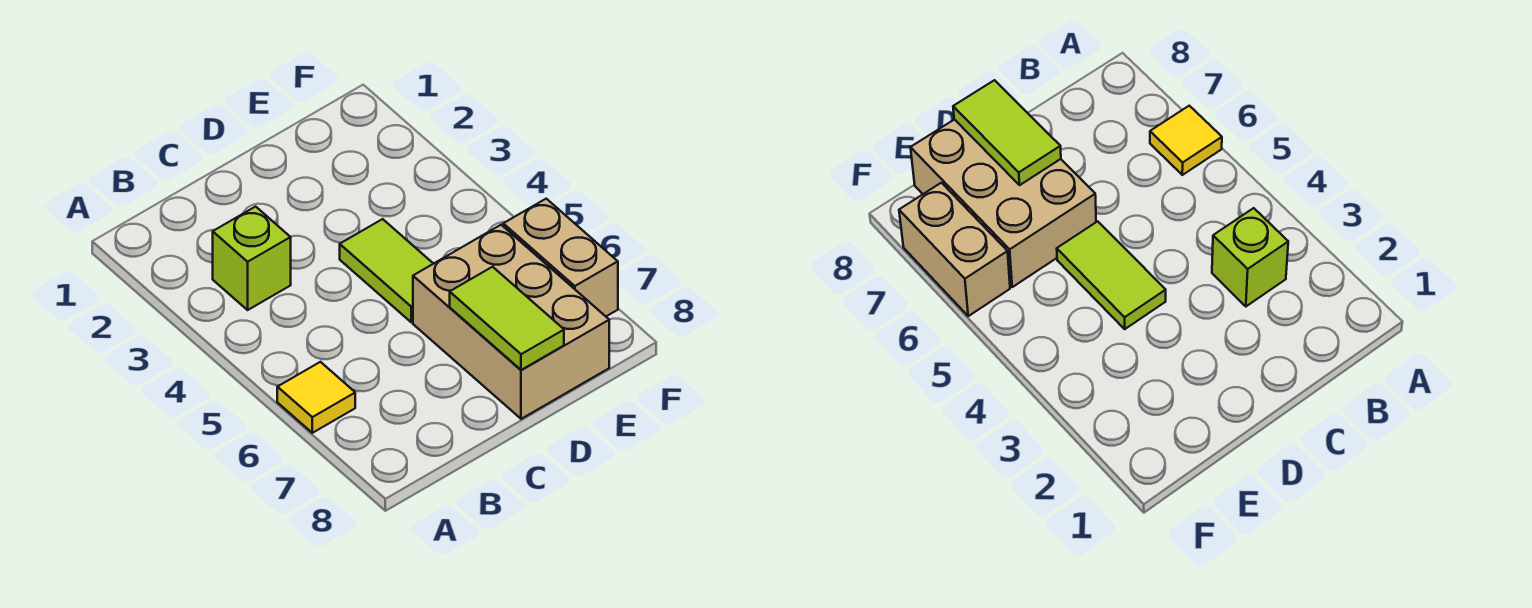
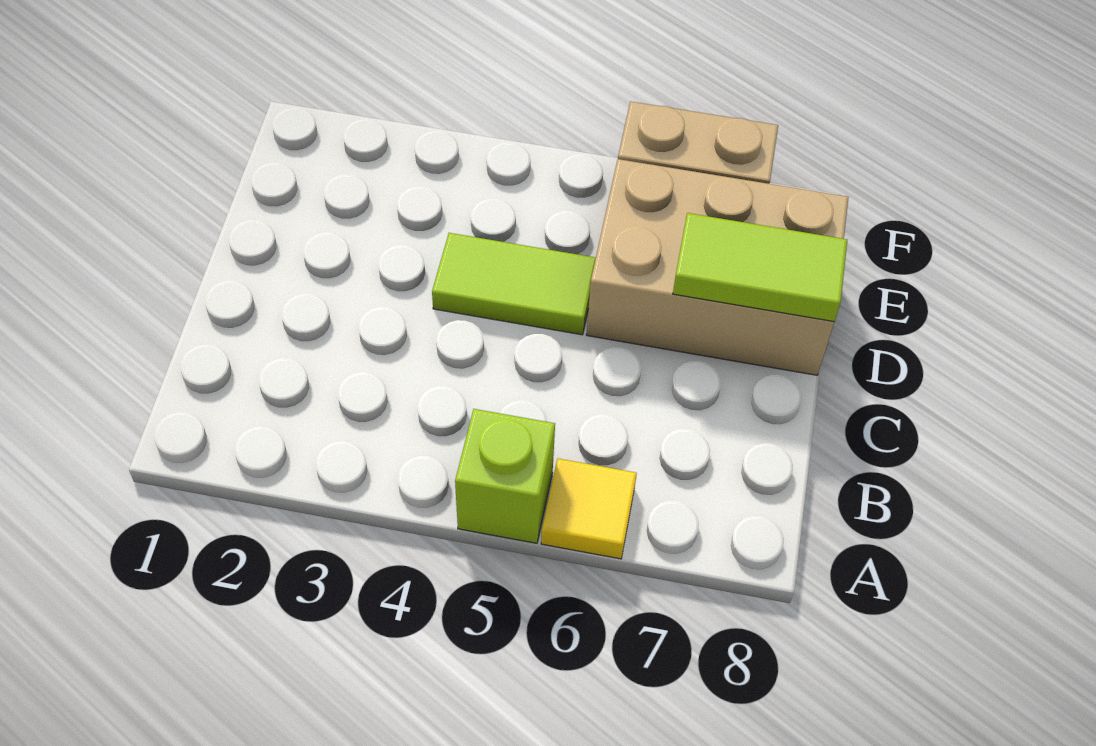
lime brick B3 level 1 -> lime brick A5 level 1

